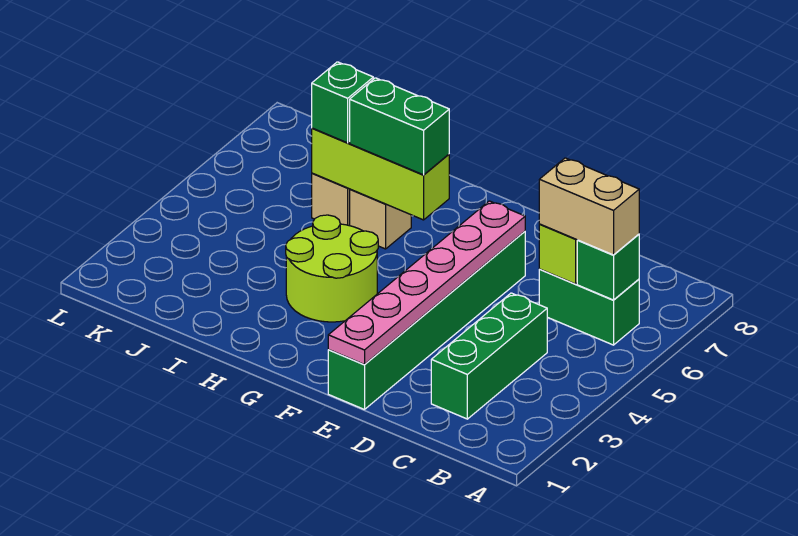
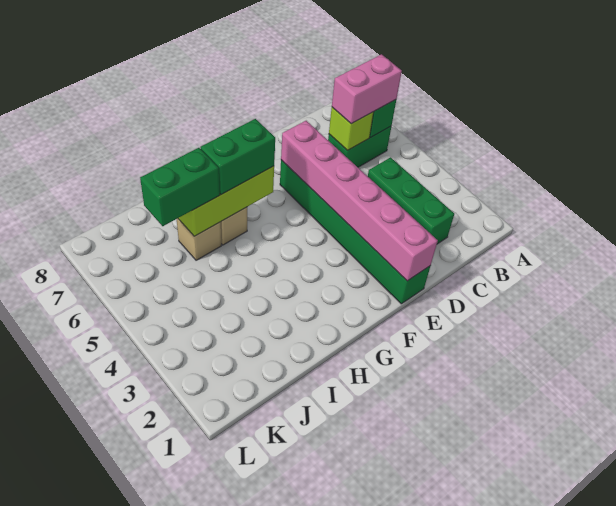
tan brick B6:C6 level 3 -> pink brick B6:C6 level 3
pink plate E1:E6 level 2 -> pink brick E1:E6 level 2
lime round brick G3:H4 level 1 -> none
green brick I6 level 3 -> green brick I6:J6 level 3

